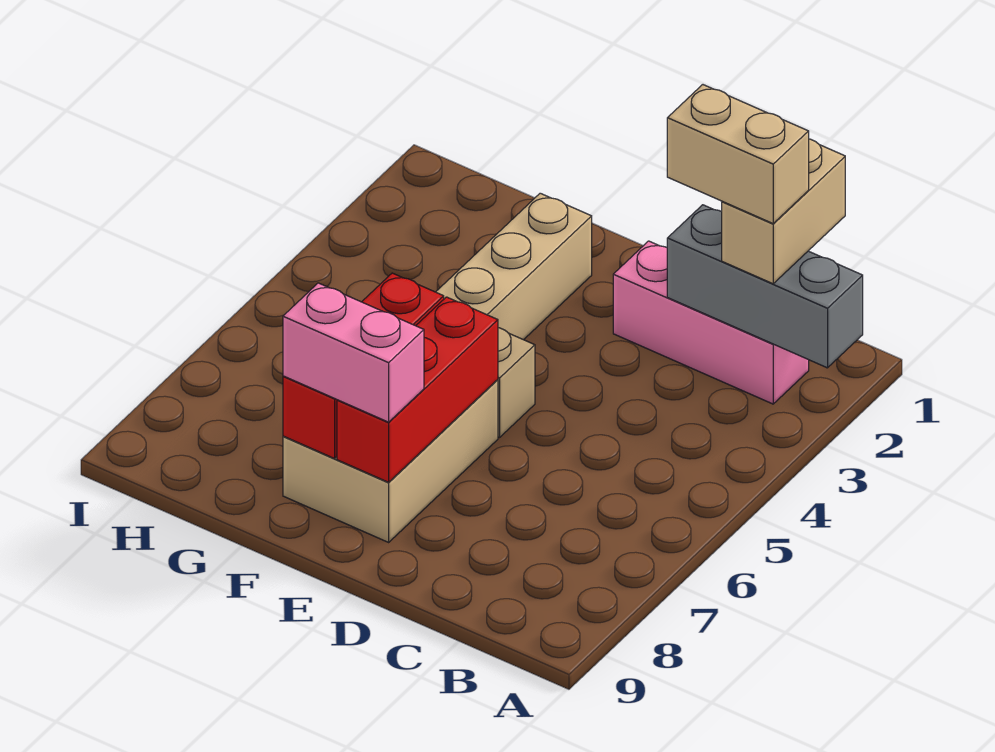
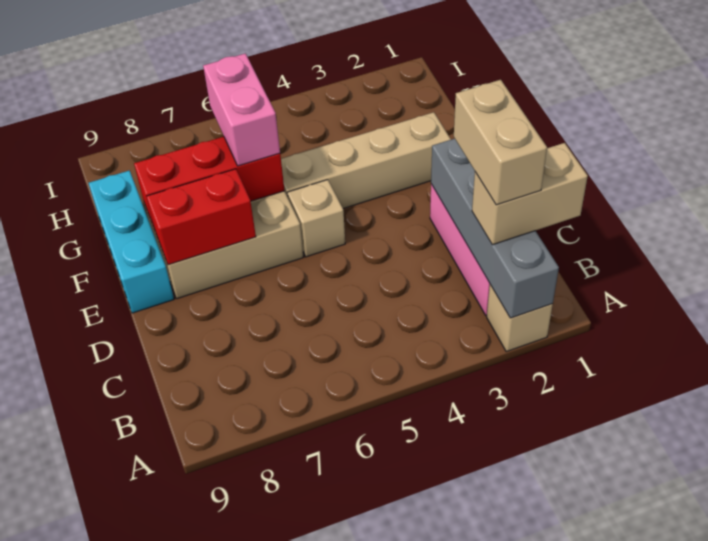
none -> tan brick A2 level 1
grey brick A2:C2 level 2 -> grey brick A2:D2 level 2
red brick E6:E8 level 2 -> red brick E7:E8 level 2
pink brick E8:F8 level 3 -> pink brick F6:G6 level 3
none -> cyan brick E9:G9 level 1

